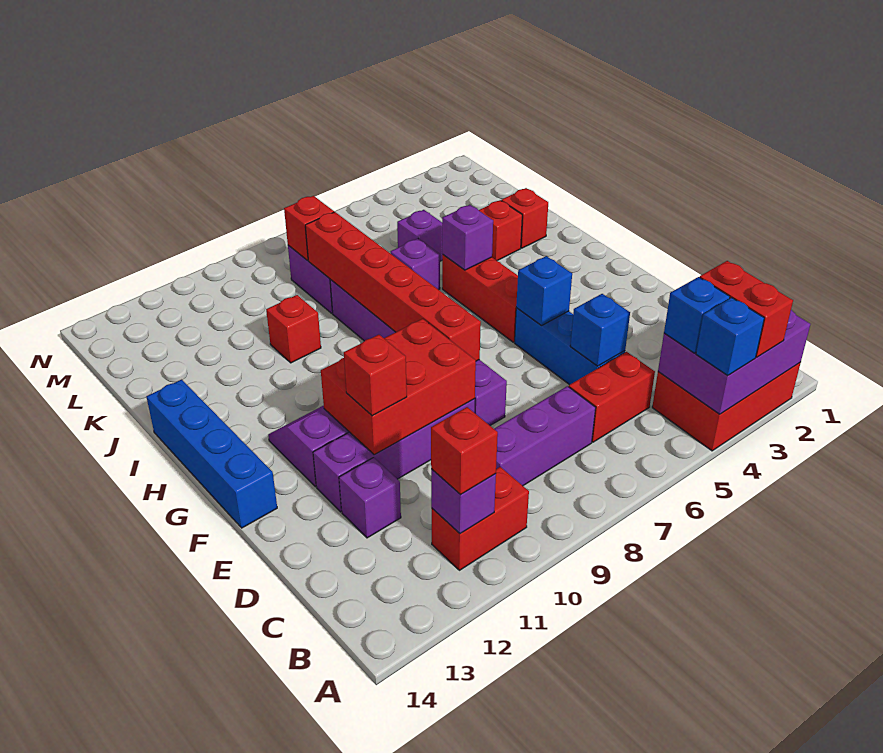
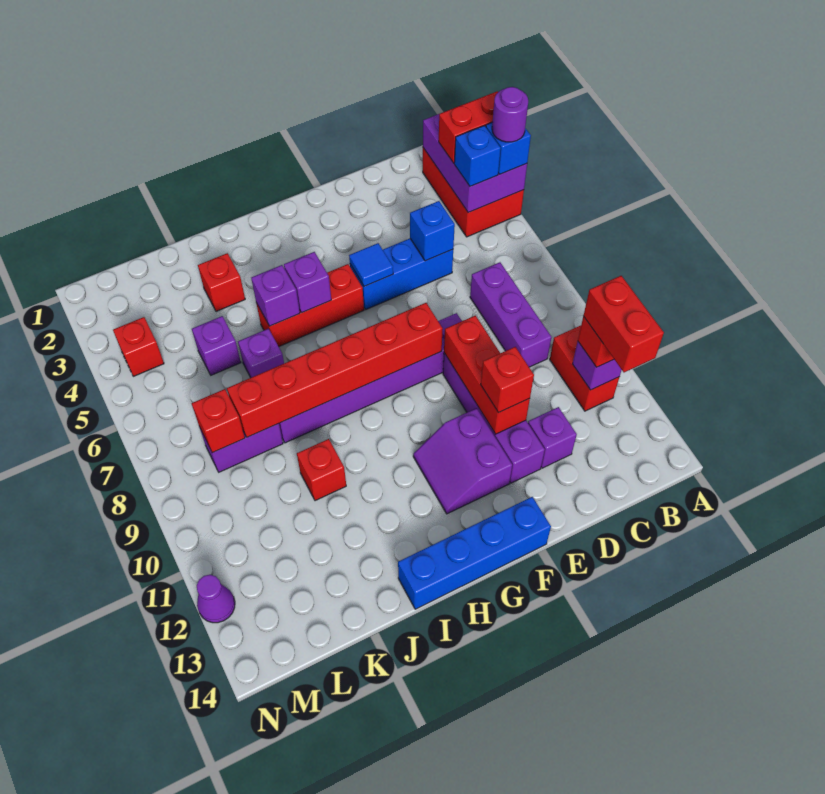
none -> purple round brick A4 level 4
red brick C5:C6 level 1 -> red brick B11:B12 level 4
red brick E9:F11 level 2 -> red brick E9:E11 level 2
blue brick F5 level 2 -> blue tile F5 level 2
none -> purple brick H5 level 2
red brick J2 level 1 -> red brick M4 level 1
none -> purple cone N12 level 1

